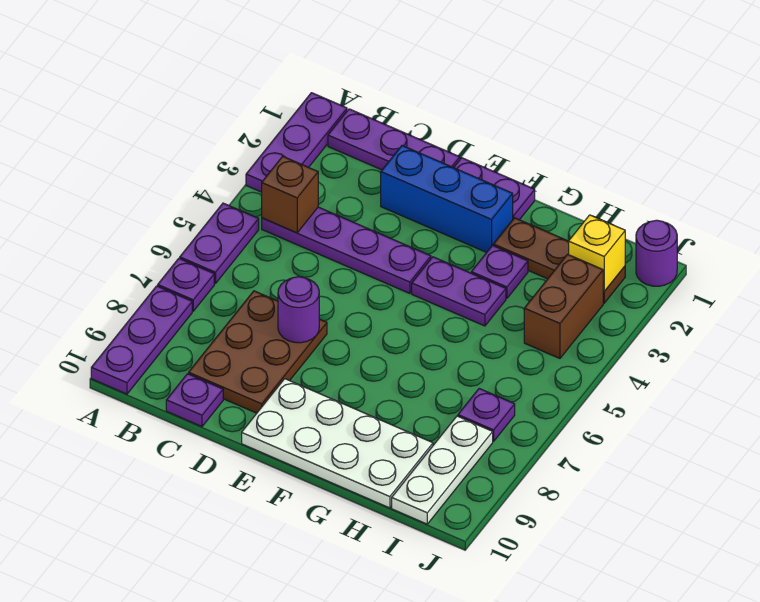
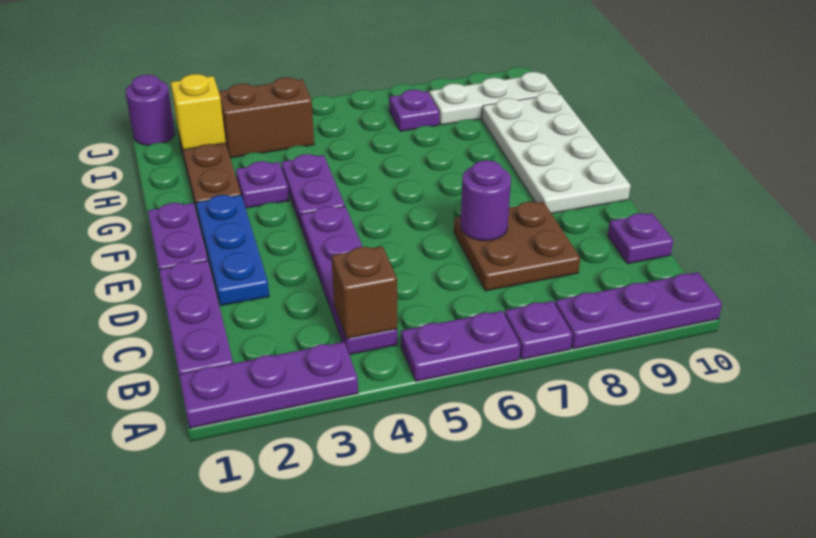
brown plate C7:D9 level 1 -> brown plate C7:D8 level 1
blue brick D2:F2 level 1 -> blue plate D2:F2 level 1

